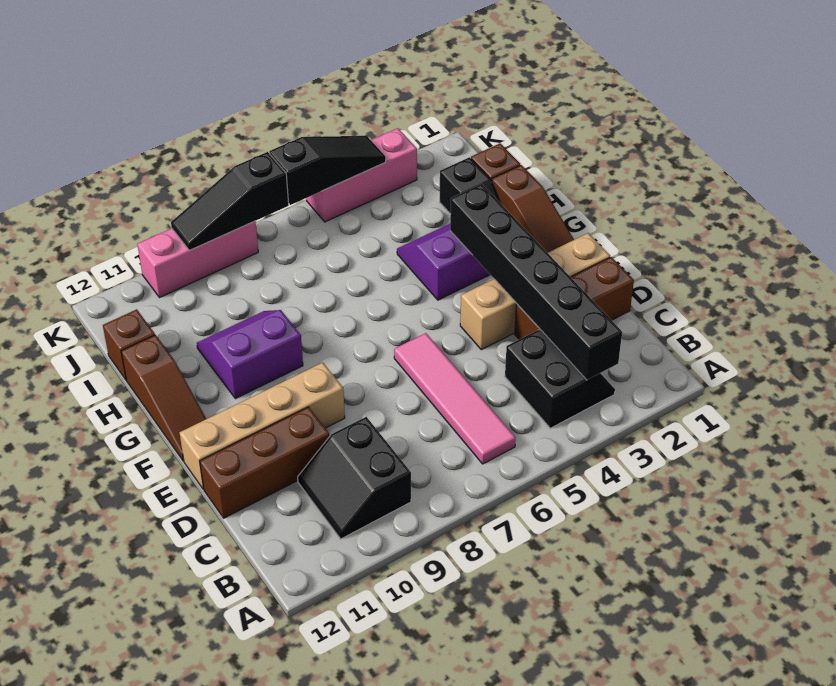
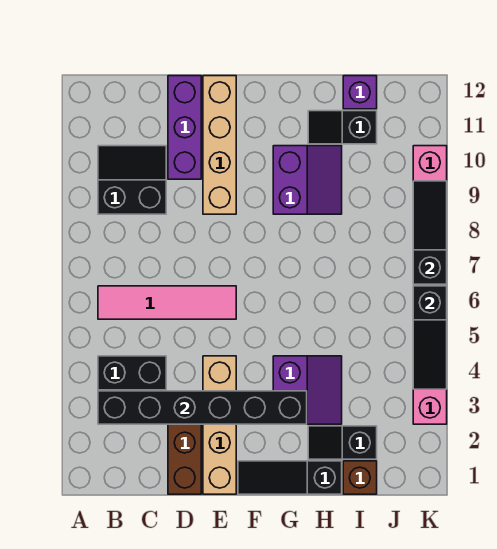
brown brick D10:D12 level 1 -> purple brick D10:D12 level 1
brown slope F1:H1 level 1 top H -> black slope F1:H1 level 1 top H
brown slope F12:H12 level 1 top H -> none
none -> black slope H11:I11 level 1 top I
brown brick I12 level 1 -> purple brick I12 level 1

